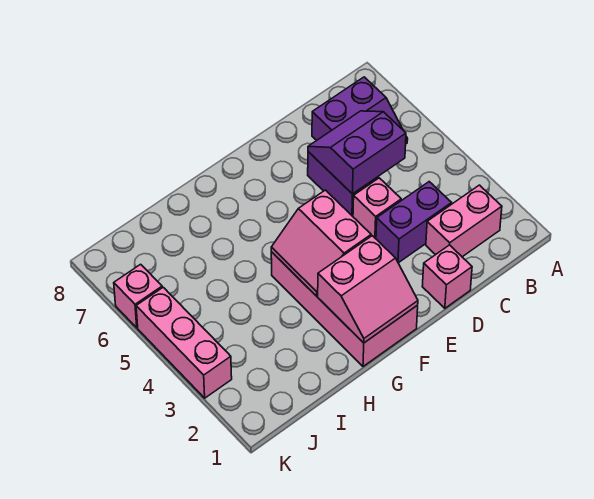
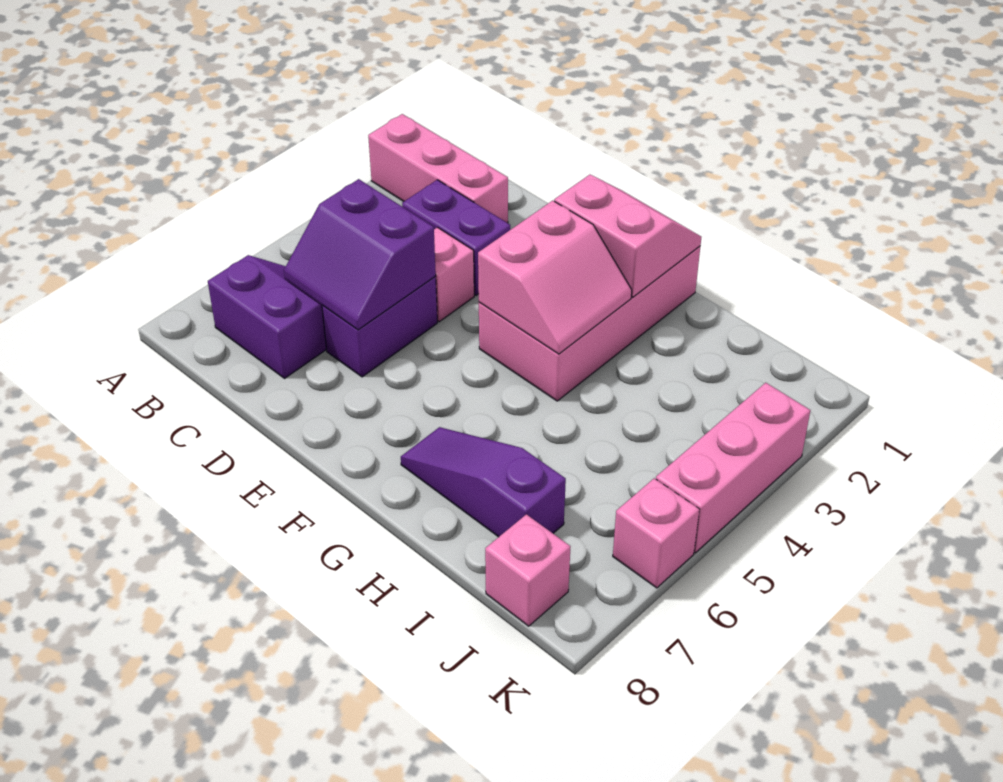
pink brick B2:C2 level 1 -> pink brick A2:C2 level 1
pink brick D1 level 1 -> pink brick J8 level 1
none -> purple slope G7:I7 level 1 top I

